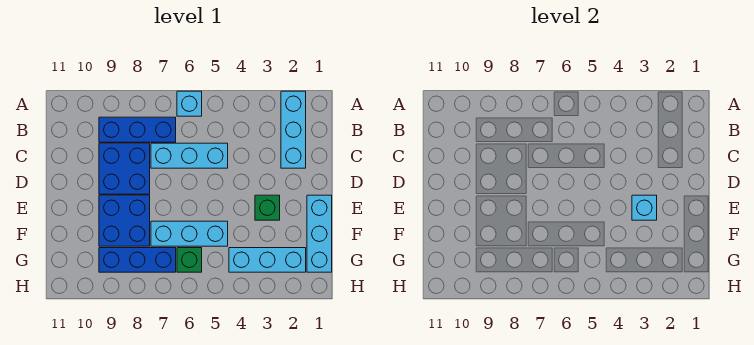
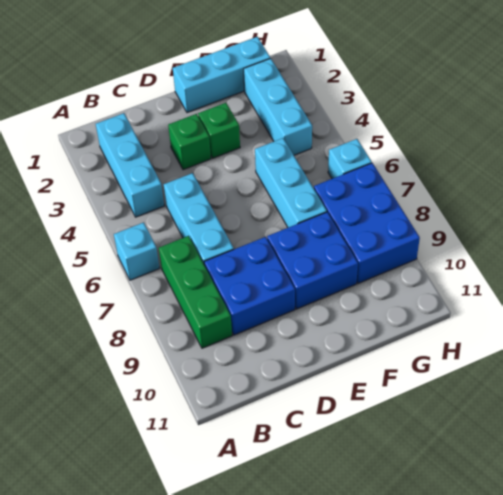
cyan brick A2:C2 level 1 -> cyan brick B2:B4 level 1
blue brick B7:B9 level 1 -> green brick B7:B9 level 1
cyan brick E3 level 2 -> cyan brick H6 level 1
green brick G6 level 1 -> green brick D3 level 1
blue brick G7:G9 level 1 -> blue brick G7:H9 level 1

